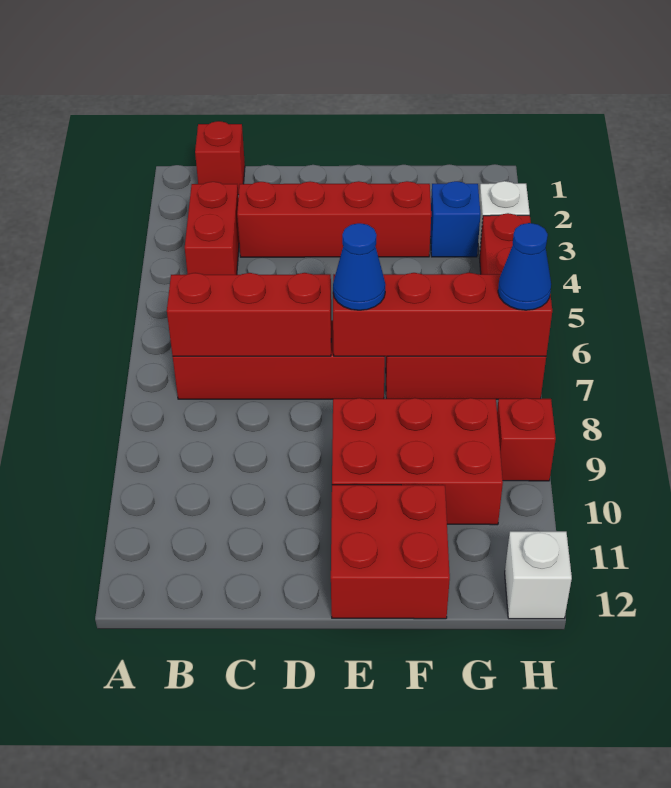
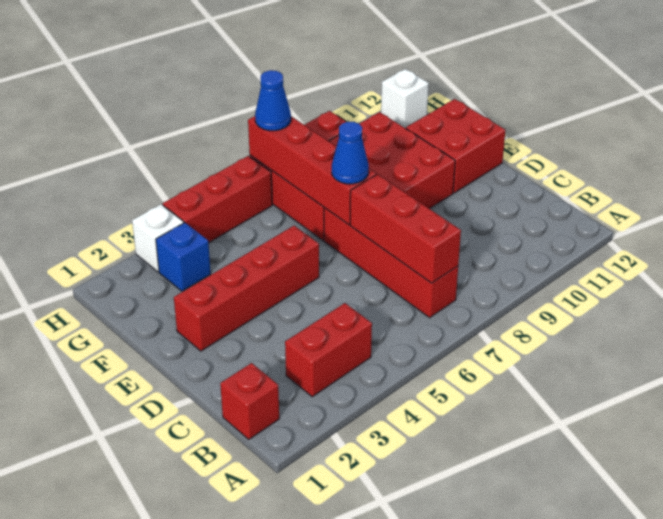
red brick C3:F3 level 1 -> red brick E2:E5 level 1

